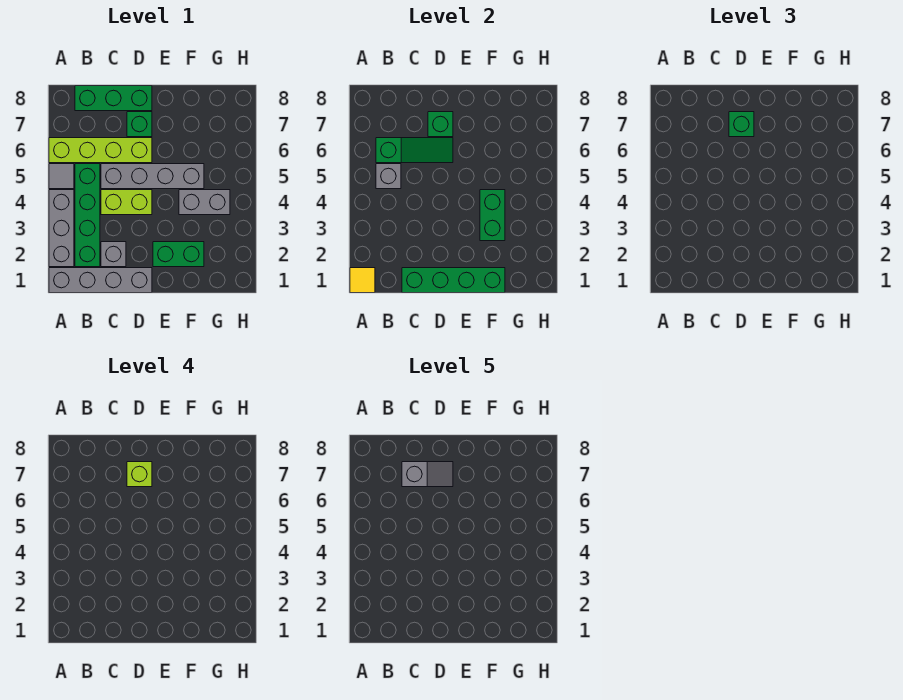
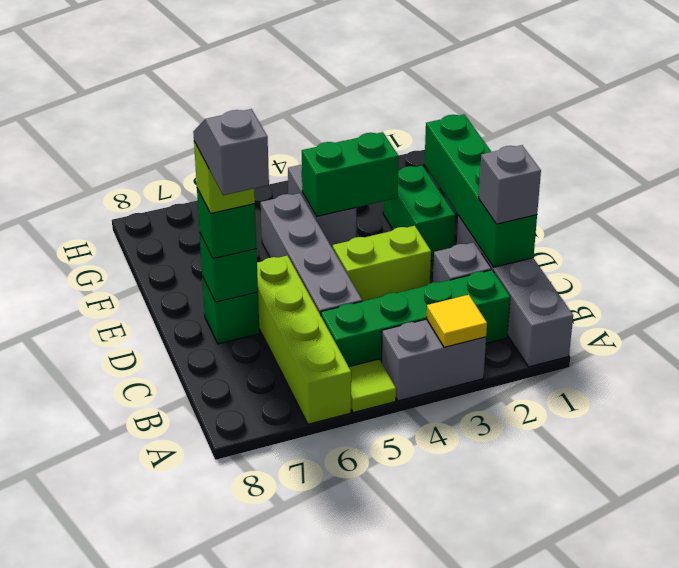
yellow tile A1 level 2 -> yellow tile A3 level 2
grey brick A2:A4 level 1 -> grey brick A3:A4 level 1
grey tile A5 level 1 -> lime tile A5 level 1
grey brick B5 level 2 -> grey brick C1 level 3
green slope B6:D6 level 2 top B -> none
green brick B8:D8 level 1 -> none
lime brick C4:D4 level 1 -> lime brick D3:D4 level 1

